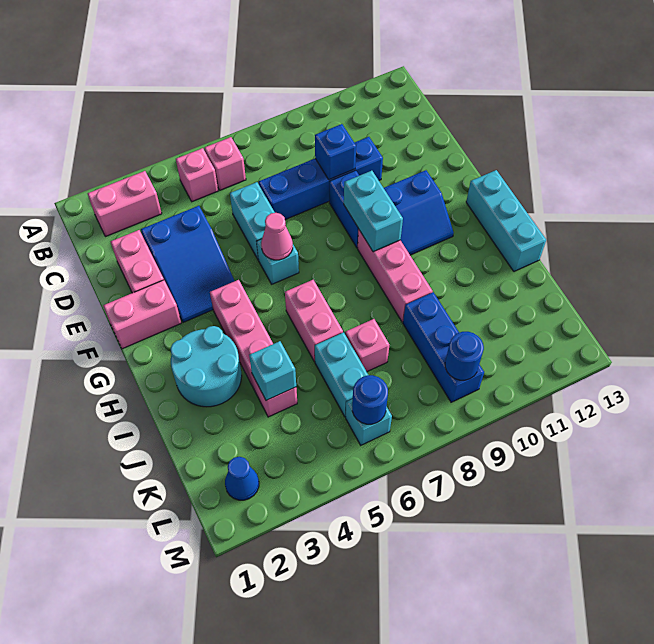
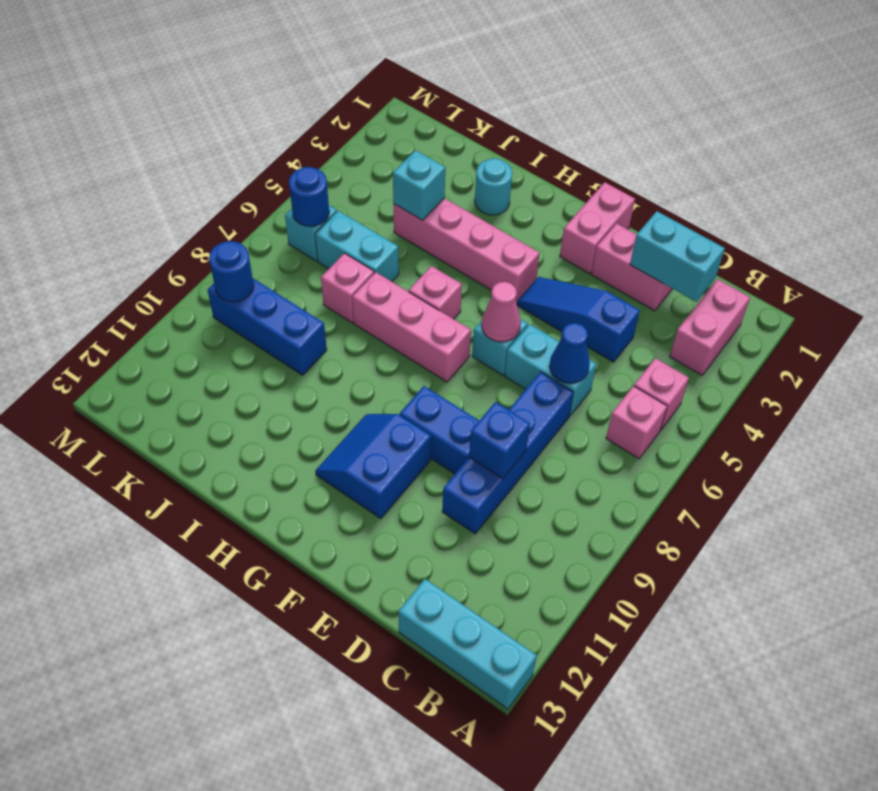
blue slope D3:F4 level 1 top D -> blue slope D4:F4 level 1 top D
cyan brick F9:G9 level 2 -> cyan brick C2:D2 level 2
pink brick G9:I9 level 1 -> pink brick G7:I7 level 1
cyan brick G13:I13 level 1 -> cyan brick A13:C13 level 1
cyan round brick H2:I3 level 1 -> cyan round brick I2 level 1
pink brick H6:I6 level 1 -> pink brick H6 level 1
blue cone L2 level 1 -> blue cone D6 level 2

